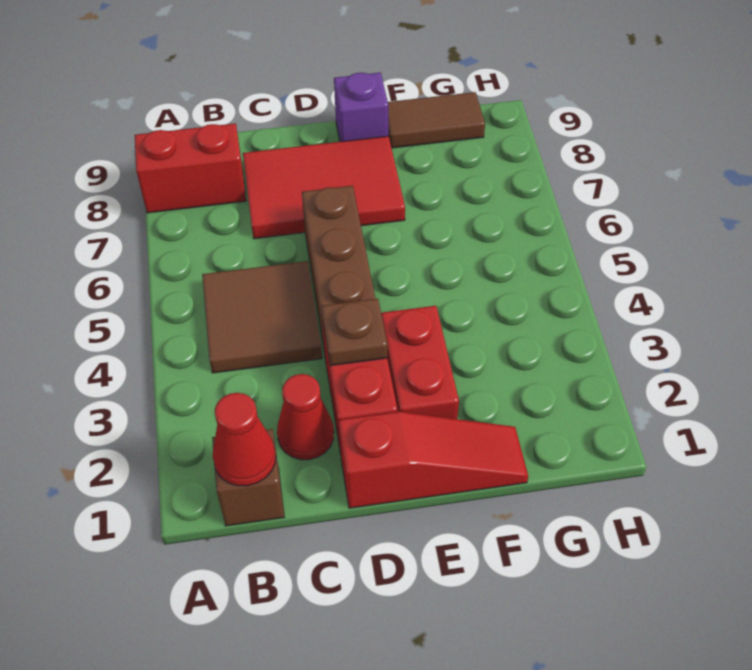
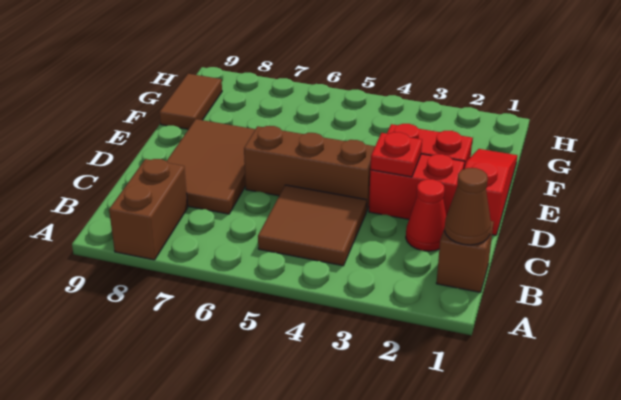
red brick A8:B8 level 1 -> brown brick A8:B8 level 1
red cone B1 level 2 -> brown cone B1 level 2
red tile C7:E8 level 1 -> brown tile C7:E8 level 1
brown plate D3 level 2 -> red plate D3 level 2
purple brick E9 level 1 -> none

